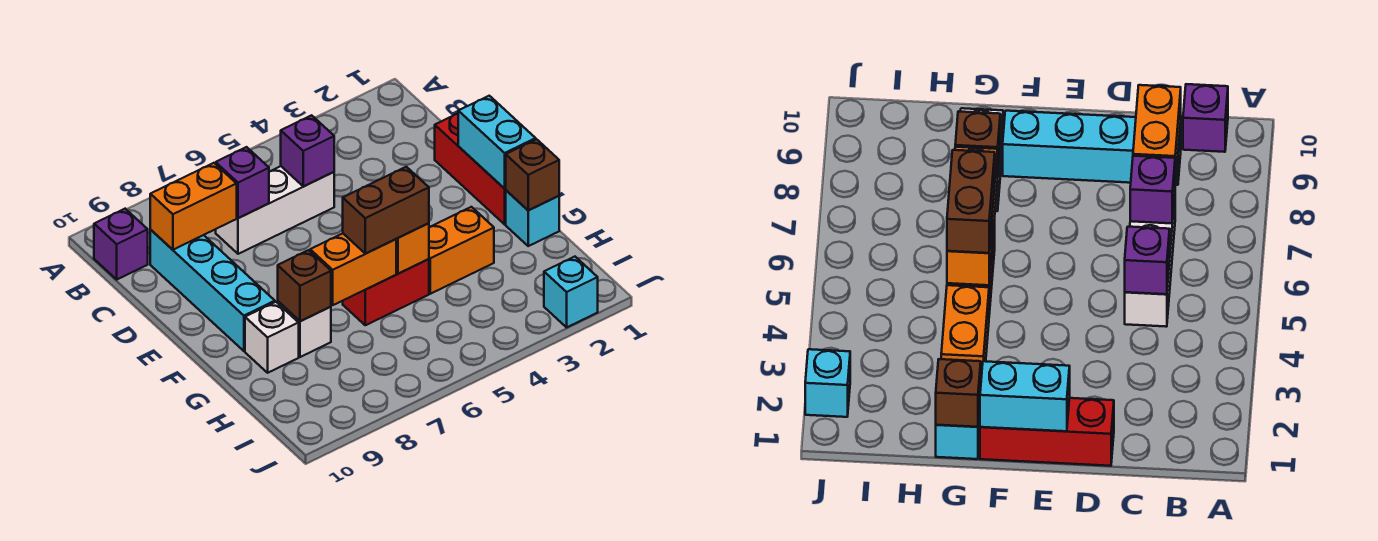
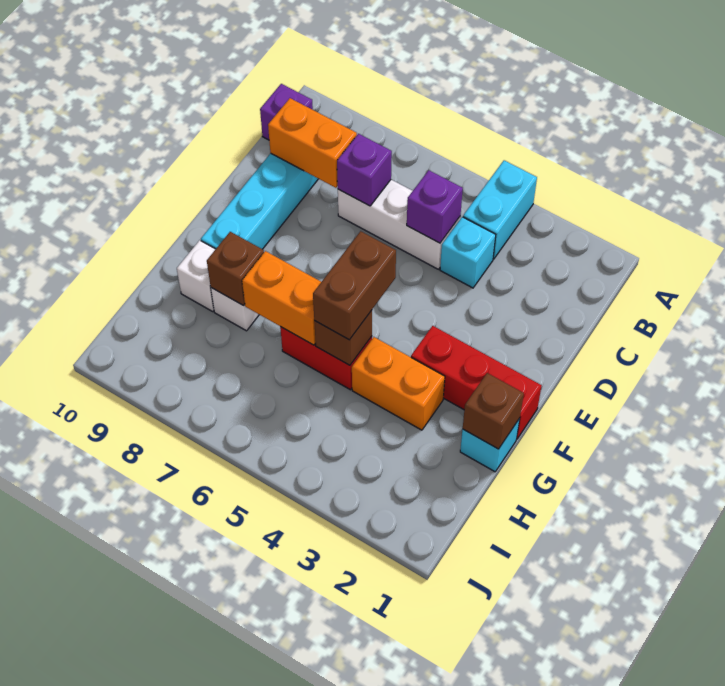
red brick D1:F1 level 1 -> red brick F1:F3 level 1
cyan brick E1:F1 level 2 -> cyan brick A4:B4 level 1
orange brick G5 level 2 -> brown brick G5 level 2
brown brick G5:G6 level 3 -> brown brick F5:G5 level 3
cyan brick J2 level 1 -> cyan brick C4 level 1

